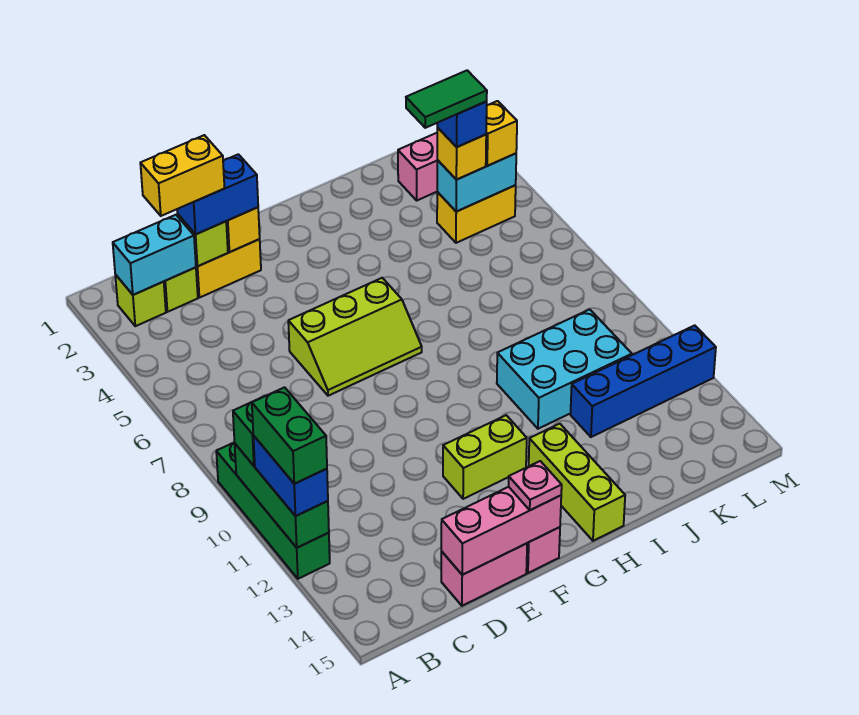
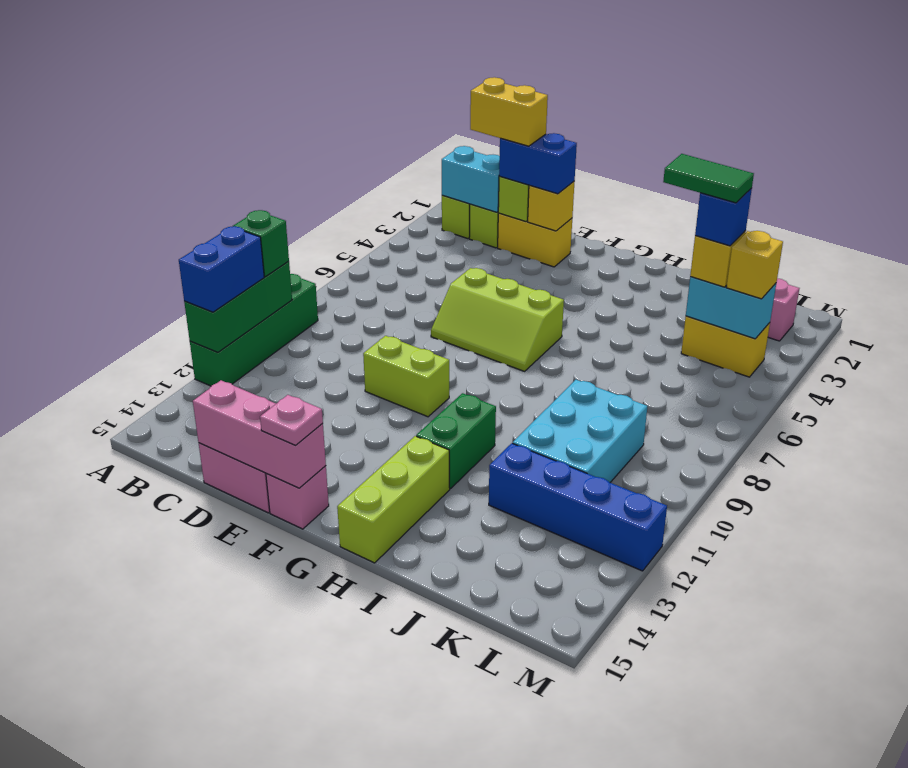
green brick A11:A12 level 4 -> green brick H11:H12 level 1
lime brick F12:G12 level 1 -> lime brick E10:F10 level 1
cyan brick I10:K11 level 1 -> cyan brick J9:K11 level 1

